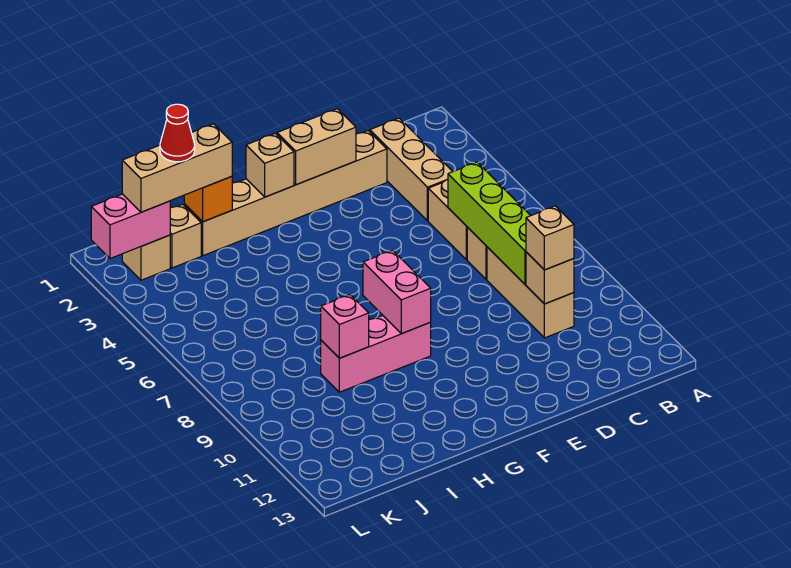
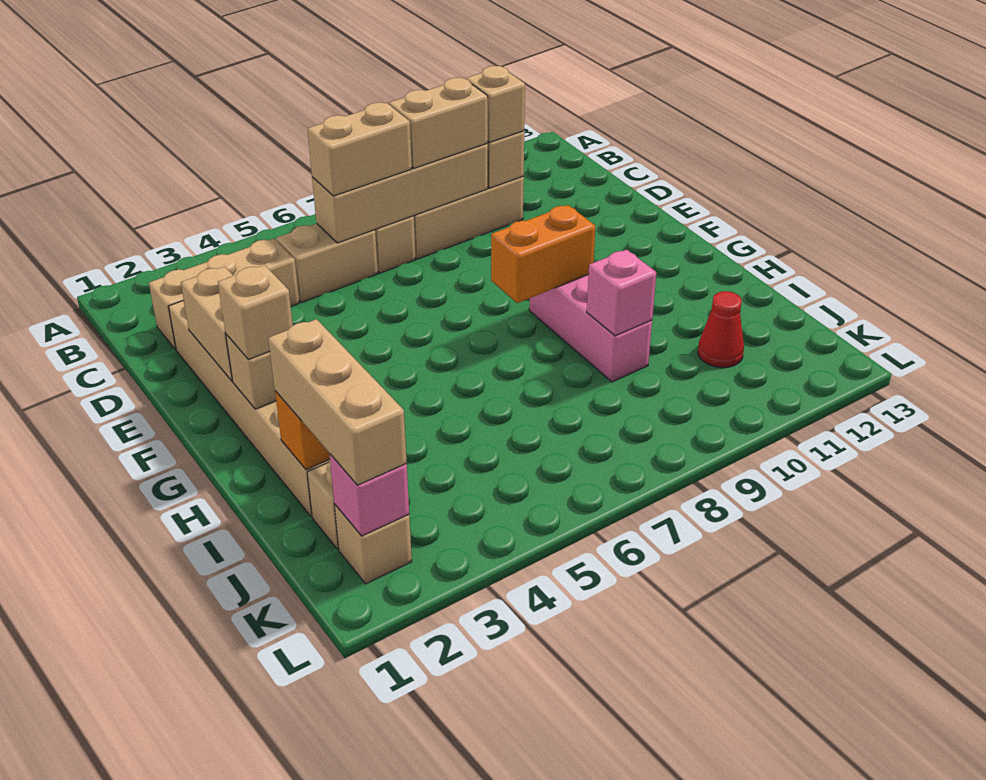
lime brick C6:C9 level 2 -> tan brick C6:C9 level 2
none -> tan brick C6:C7 level 3
none -> tan brick C8:C9 level 3
none -> tan brick G2 level 3
pink brick G8:G9 level 2 -> orange brick G8:G9 level 2
red cone J2 level 4 -> red cone J11 level 1
pink brick K2:L2 level 2 -> pink brick K2 level 2

